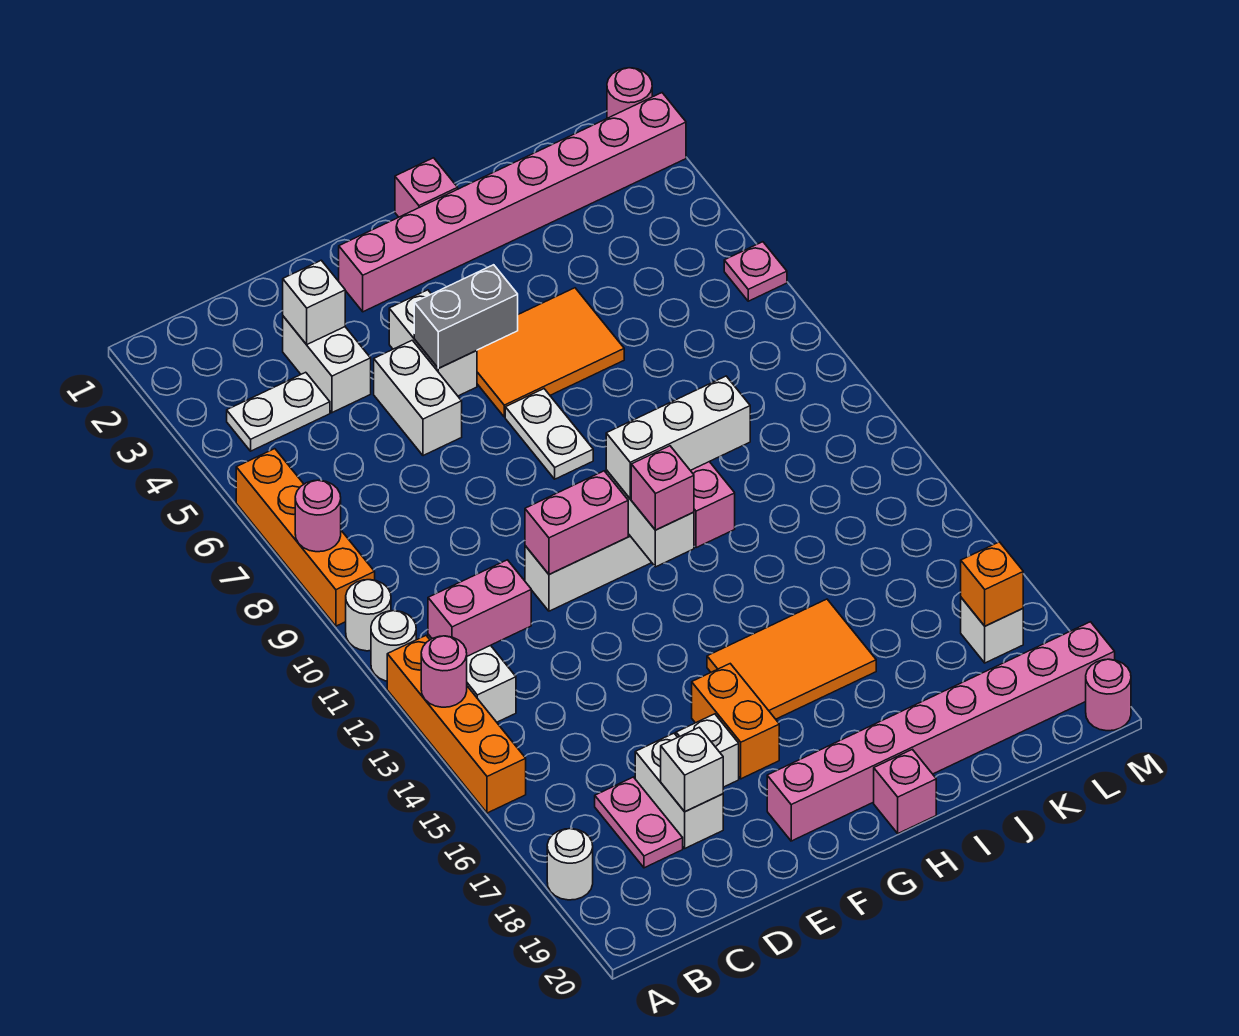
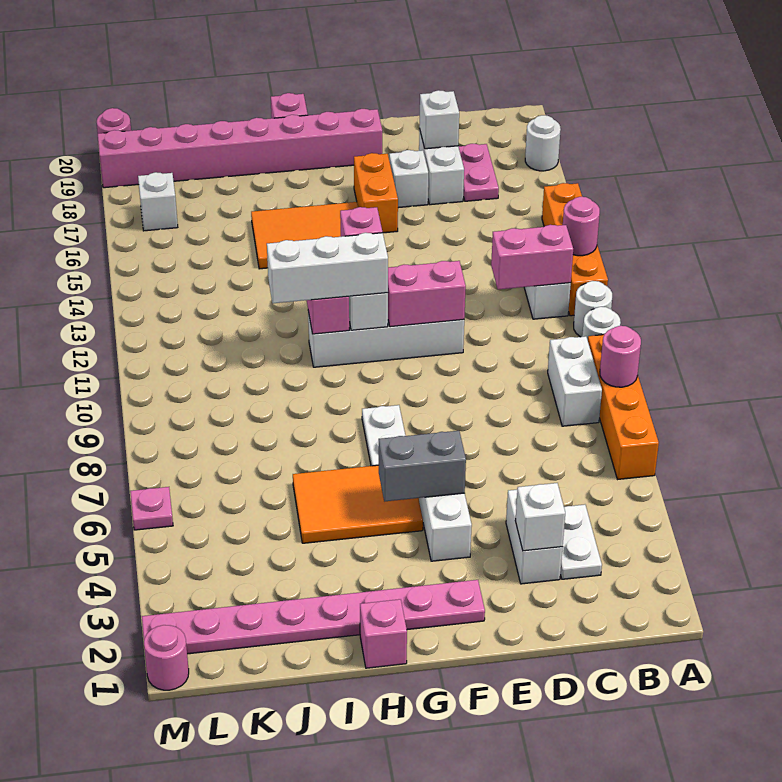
white plate B4:C4 level 1 -> white plate C3:C4 level 1
white brick E5:E6 level 1 -> white brick B8:B9 level 1
pink brick F2:M2 level 1 -> pink plate F2:M2 level 1
orange brick L17 level 2 -> none

